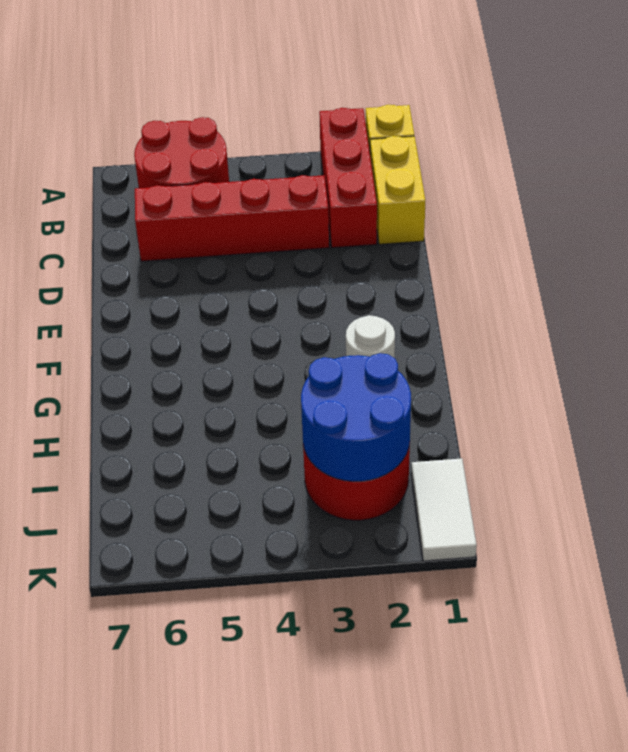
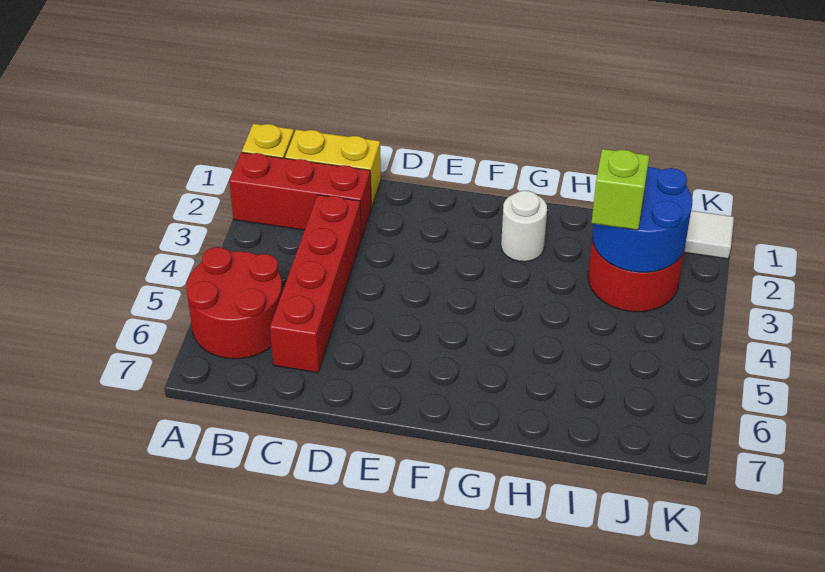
none -> lime brick I3 level 3

